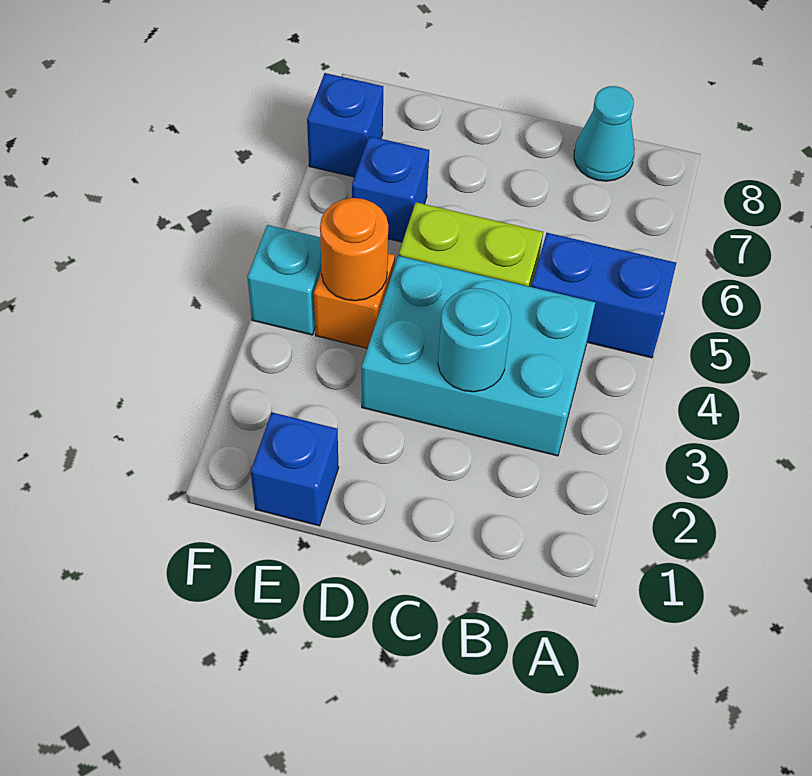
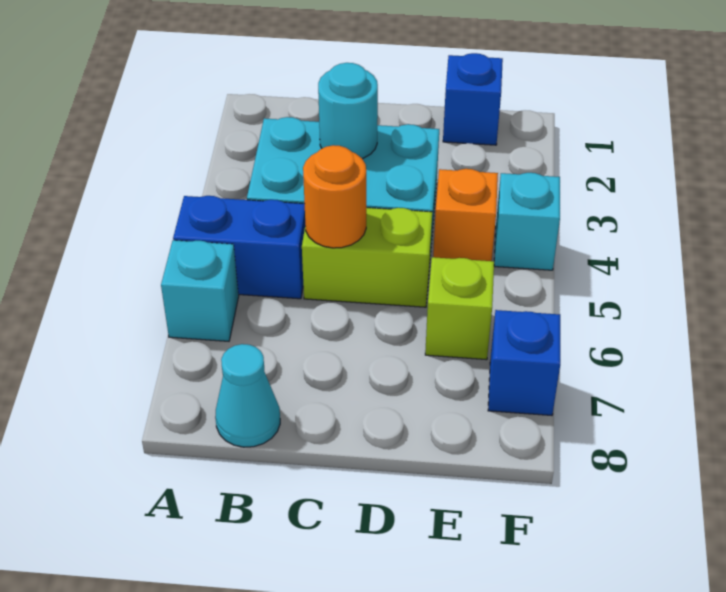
none -> cyan brick A6 level 1
orange round brick E4 level 2 -> orange round brick C5 level 2
blue brick E6 level 1 -> lime brick E6 level 1

